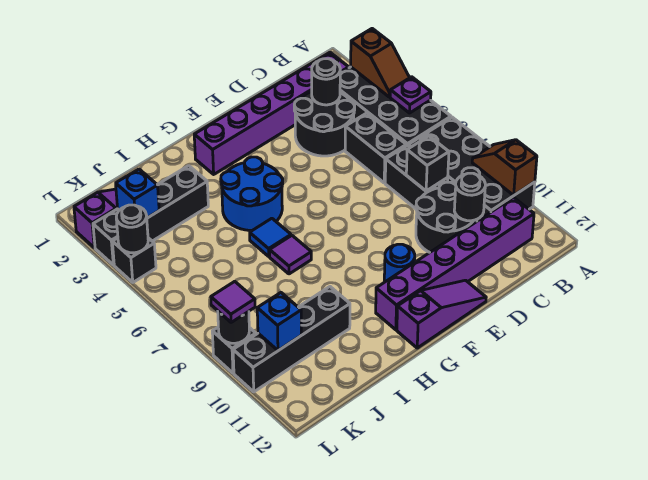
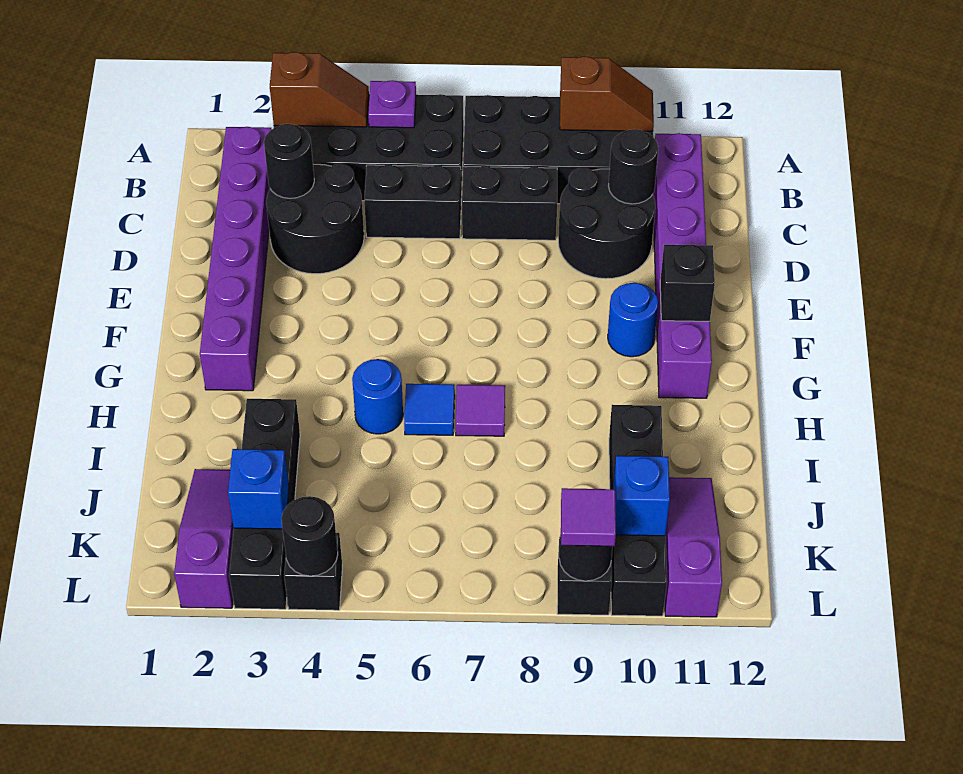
brown slope A9:A10 level 2 top 10 -> brown slope A9:A10 level 2 top 9
black brick C8 level 2 -> black brick F11 level 2
purple slope E12:G12 level 1 top G -> purple slope J11:L11 level 1 top L
blue round brick G4:H5 level 1 -> blue round brick H5 level 1

